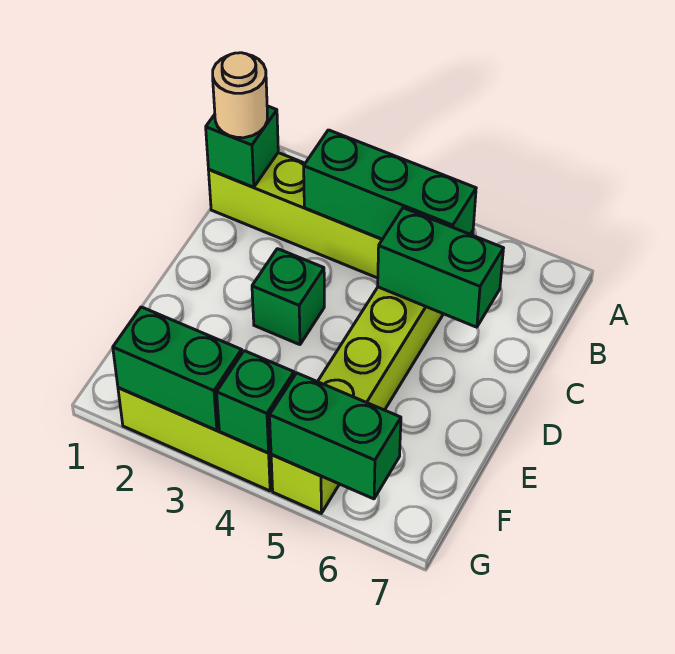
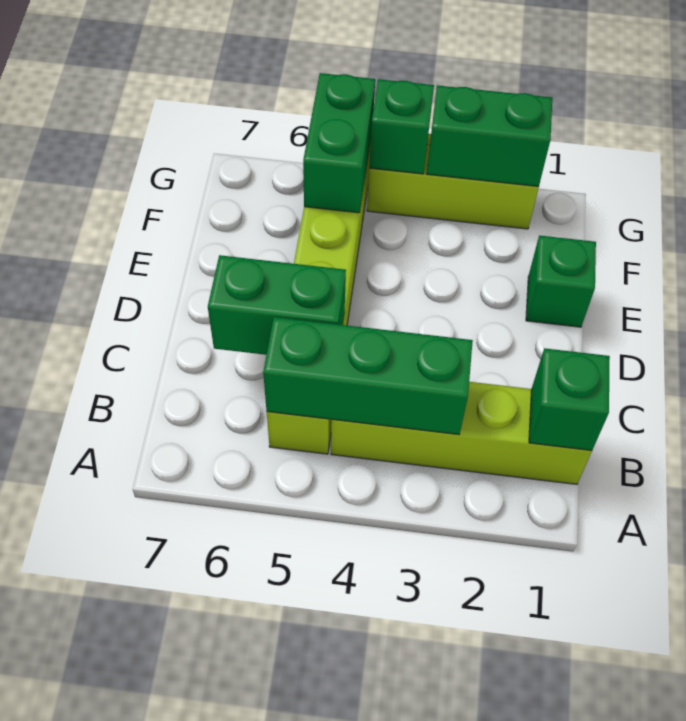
tan round brick B1 level 3 -> none
green brick D3 level 1 -> green brick E1 level 1
green brick G5:G6 level 2 -> green brick F5:G5 level 2

